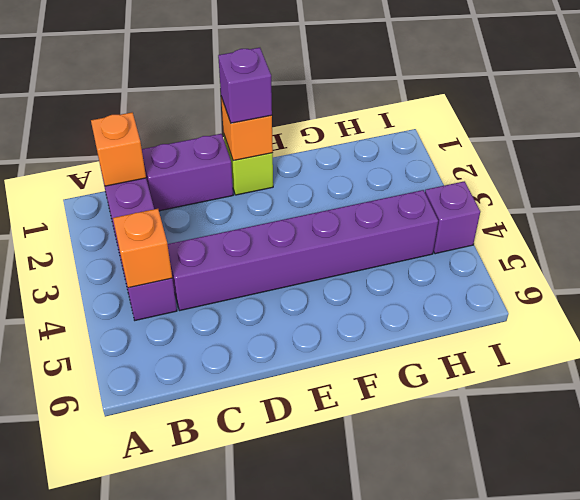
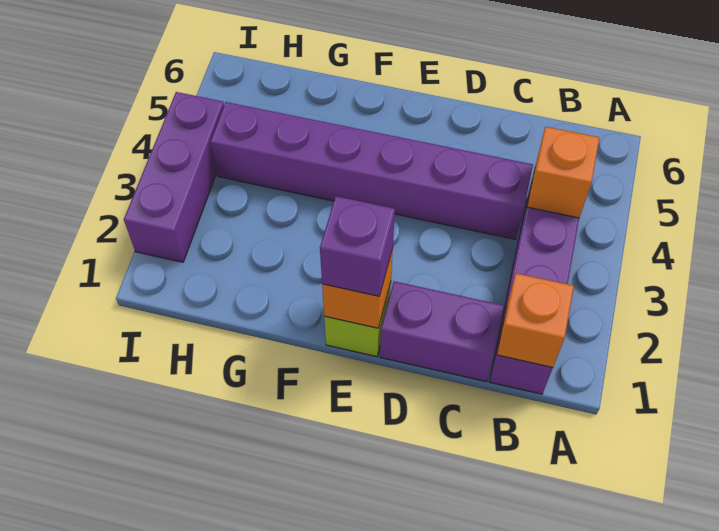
purple brick I4 level 1 -> purple brick I2:I4 level 1

